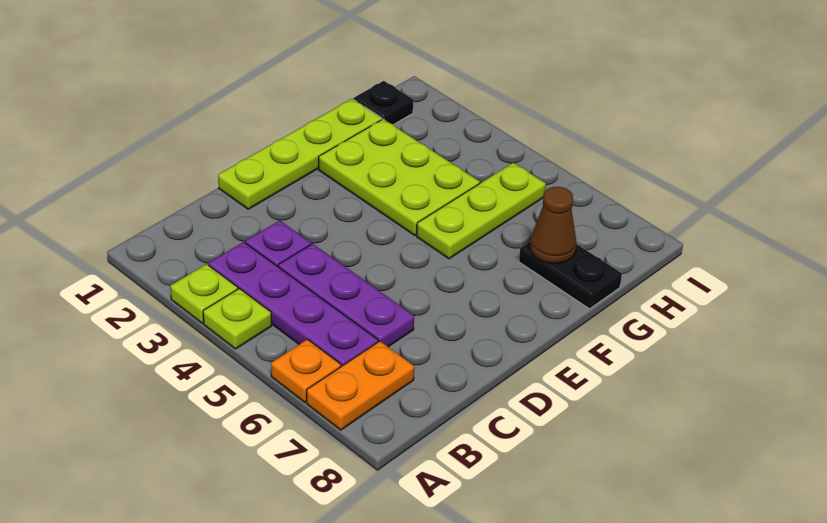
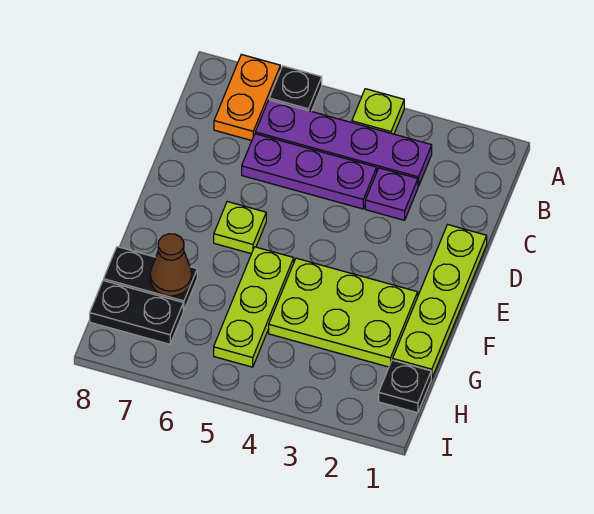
lime plate A3 level 1 -> lime plate E6 level 1
orange plate A6 level 1 -> black plate A6 level 1
none -> black plate H7:H8 level 1

